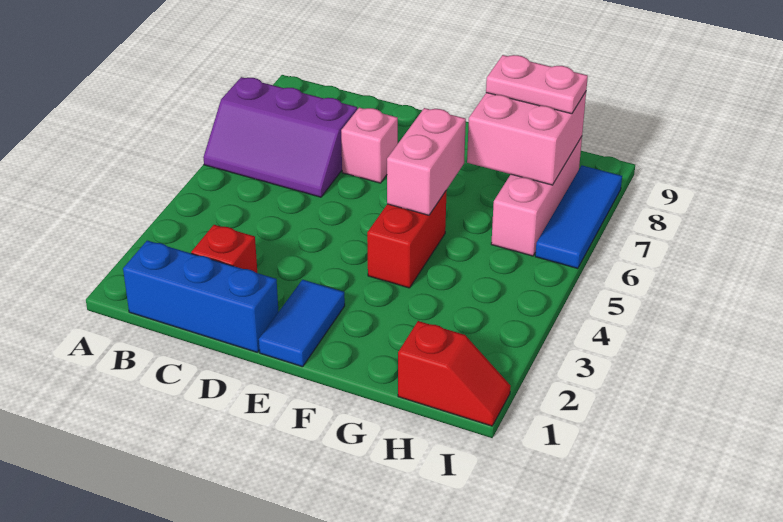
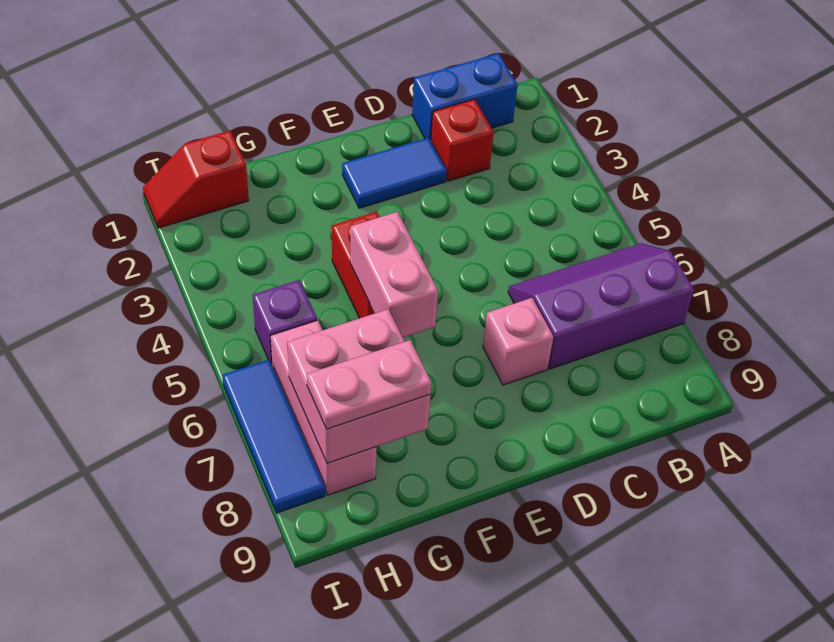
blue brick B1:D1 level 1 -> blue brick B1:C1 level 1
blue tile E1:E2 level 1 -> blue tile D2:E2 level 1
none -> purple brick H5 level 1

